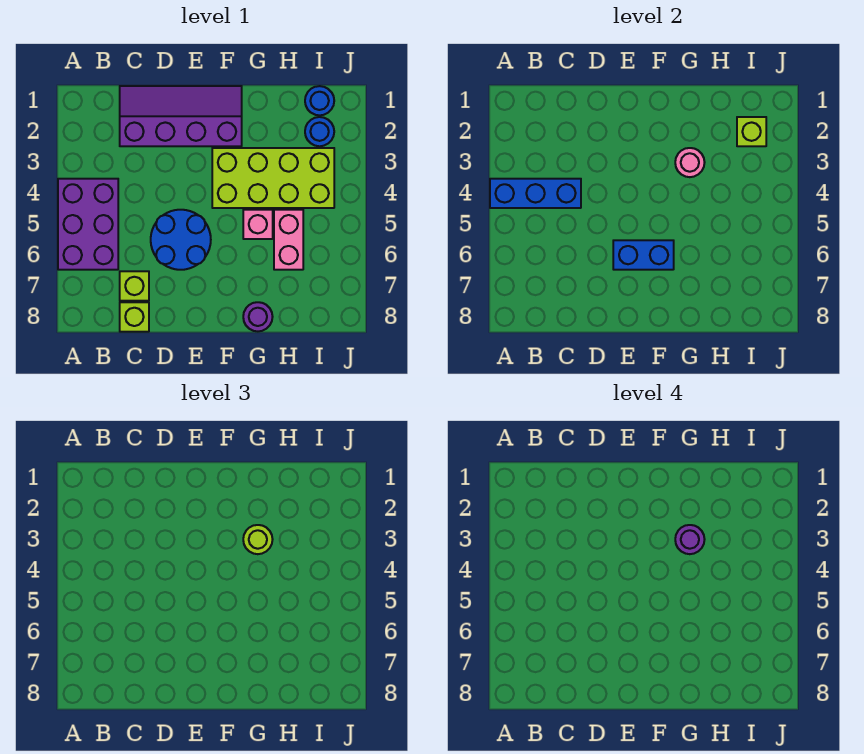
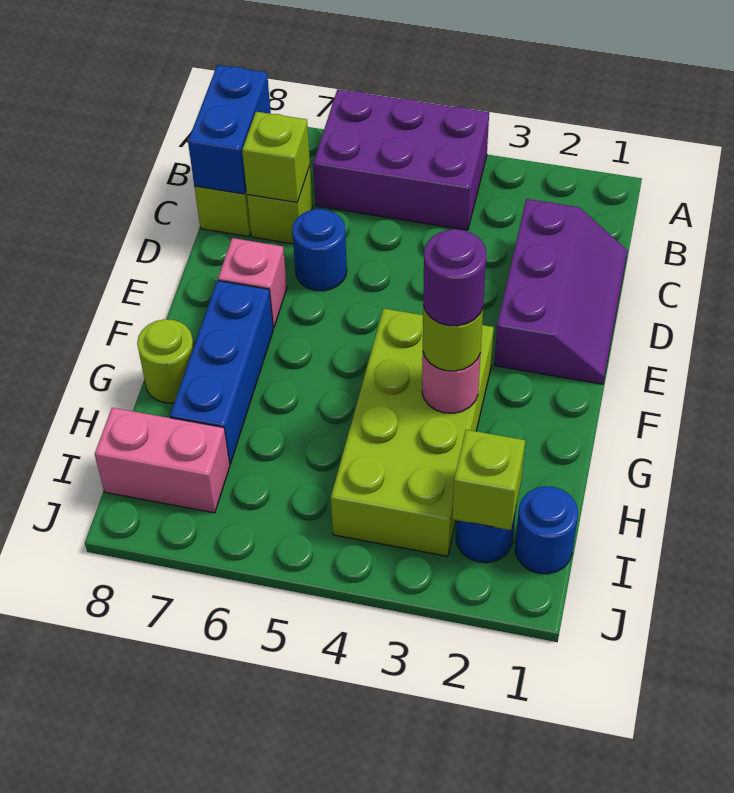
blue brick A4:C4 level 2 -> blue brick F7:H7 level 1
purple slope C1:F2 level 1 top 2 -> purple slope C1:E2 level 1 top 2
none -> lime brick C7 level 2
blue round brick D5:E6 level 1 -> blue round brick D6 level 1
blue brick E6:F6 level 2 -> blue brick B8:C8 level 2
pink brick G5 level 1 -> pink brick E7 level 1
purple round brick G8 level 1 -> lime round brick G8 level 1
pink brick H5:H6 level 1 -> pink brick I7:I8 level 1

